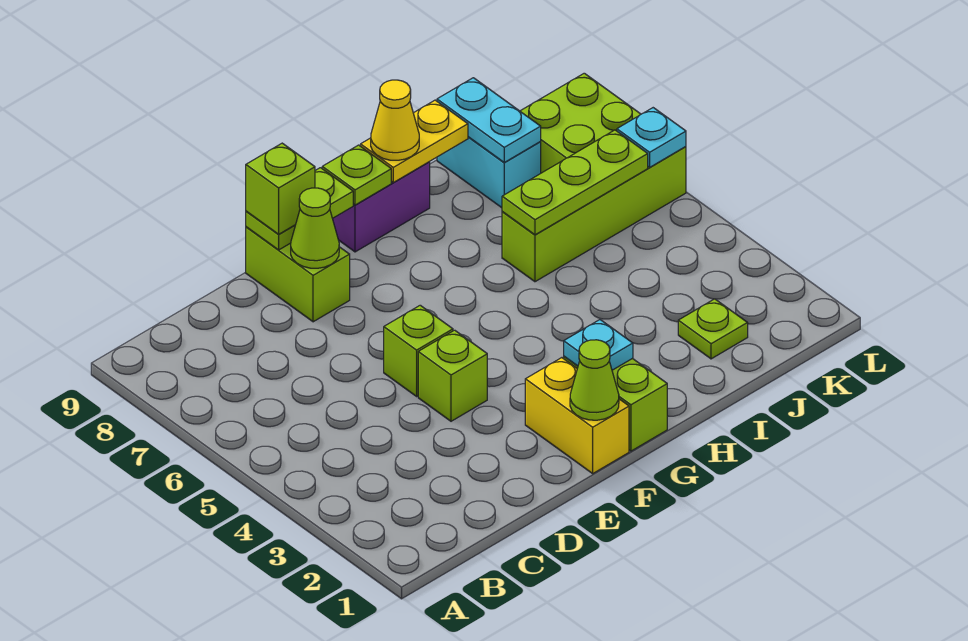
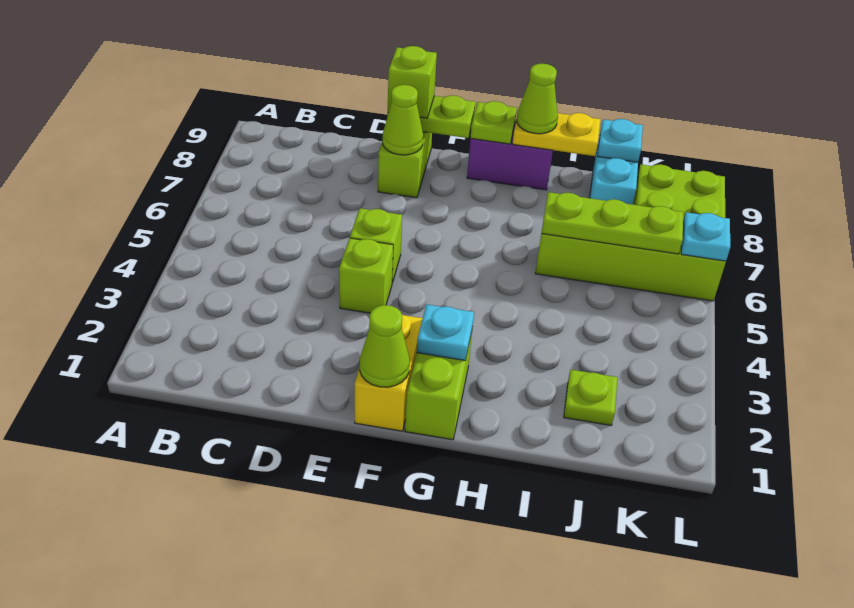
yellow cone H9 level 3 -> lime cone H9 level 3
cyan plate J8:J9 level 2 -> cyan plate J9 level 2

